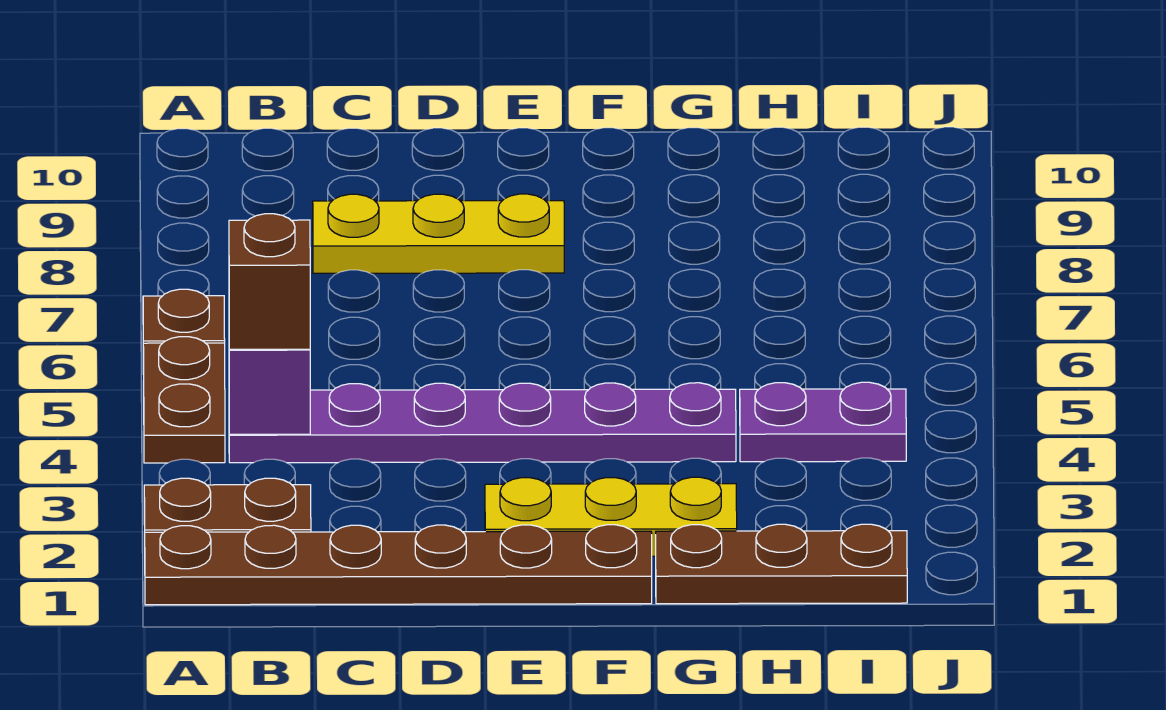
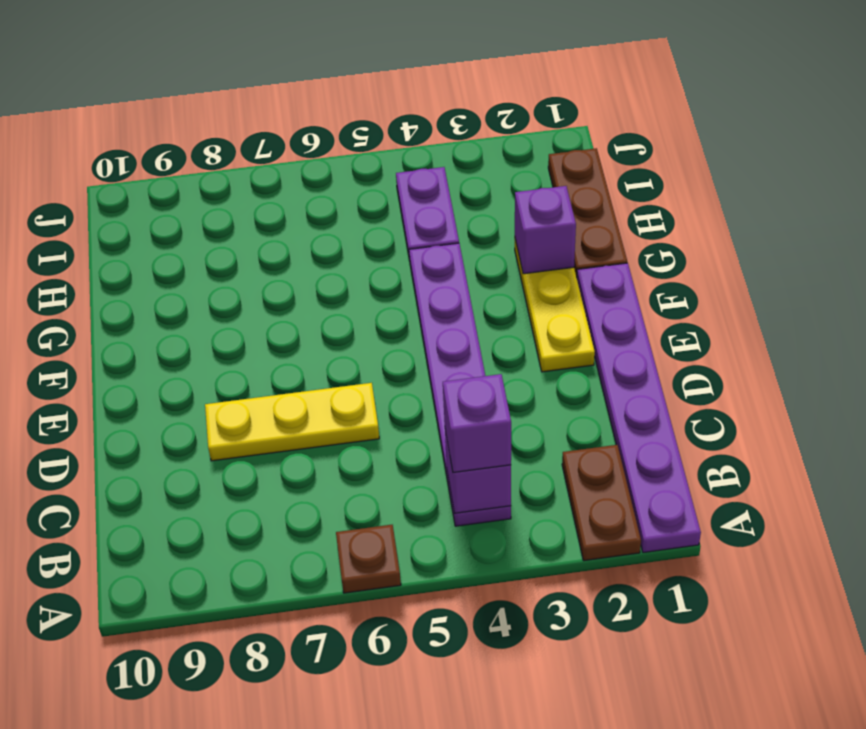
brown plate A1:F1 level 1 -> purple plate A1:F1 level 1
brown plate A4:A5 level 1 -> none
brown brick B4 level 3 -> purple brick B4 level 3
yellow plate C8:E8 level 1 -> yellow plate D6:D8 level 1
none -> purple brick G2 level 2

